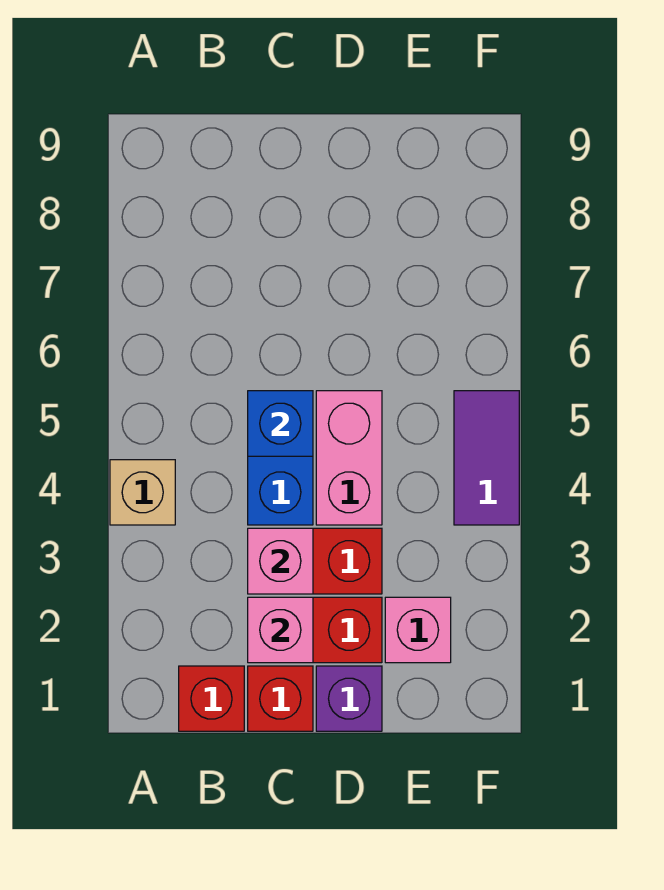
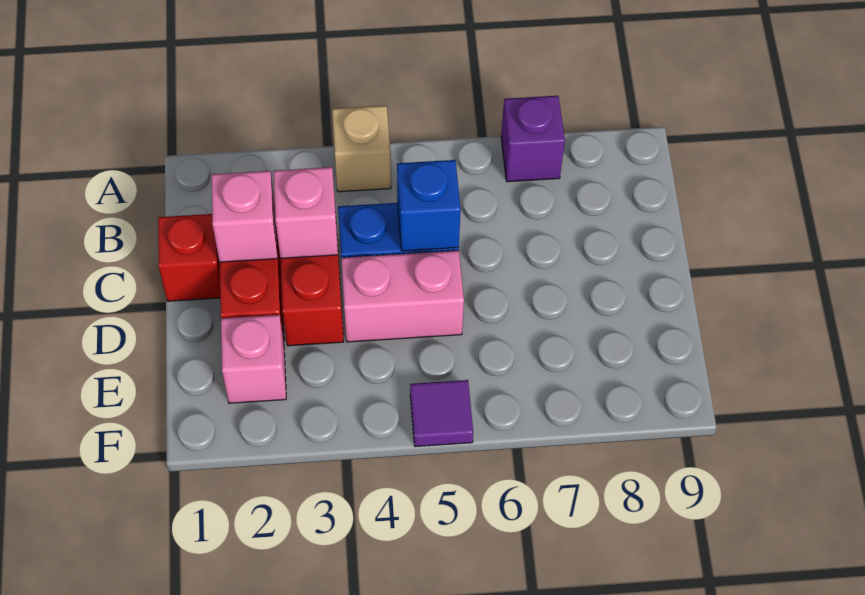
red brick B1 level 1 -> none
purple brick D1 level 1 -> purple brick A7 level 1
purple tile F4:F5 level 1 -> purple tile F5 level 1

